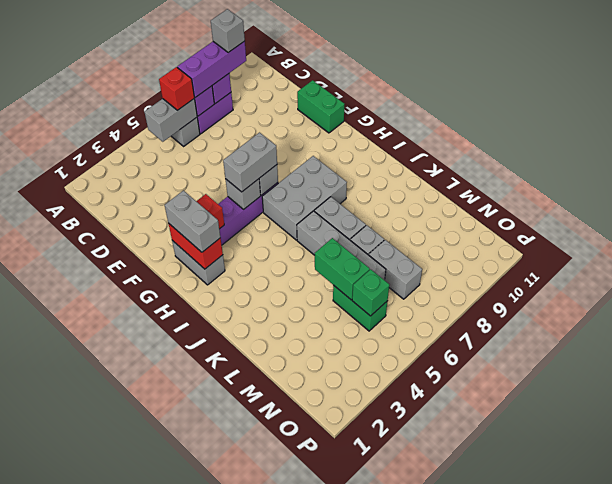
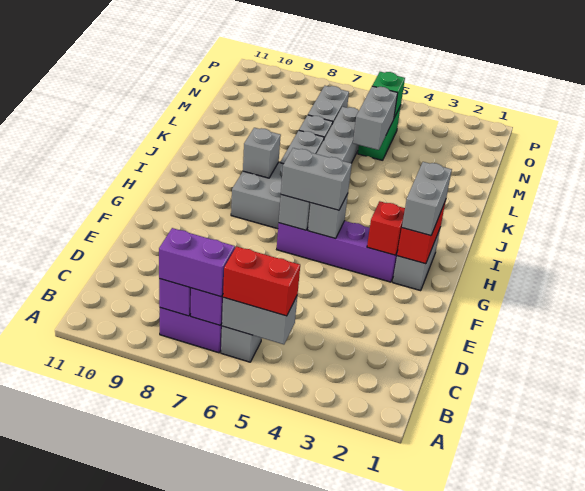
red brick B6 level 3 -> red brick B5:B6 level 3
purple brick B7:B9 level 3 -> purple brick B7:B8 level 3
grey brick B9 level 4 -> grey brick I8 level 2
green brick E11:F11 level 1 -> none
green brick L5:M5 level 2 -> grey brick L5:M5 level 2

